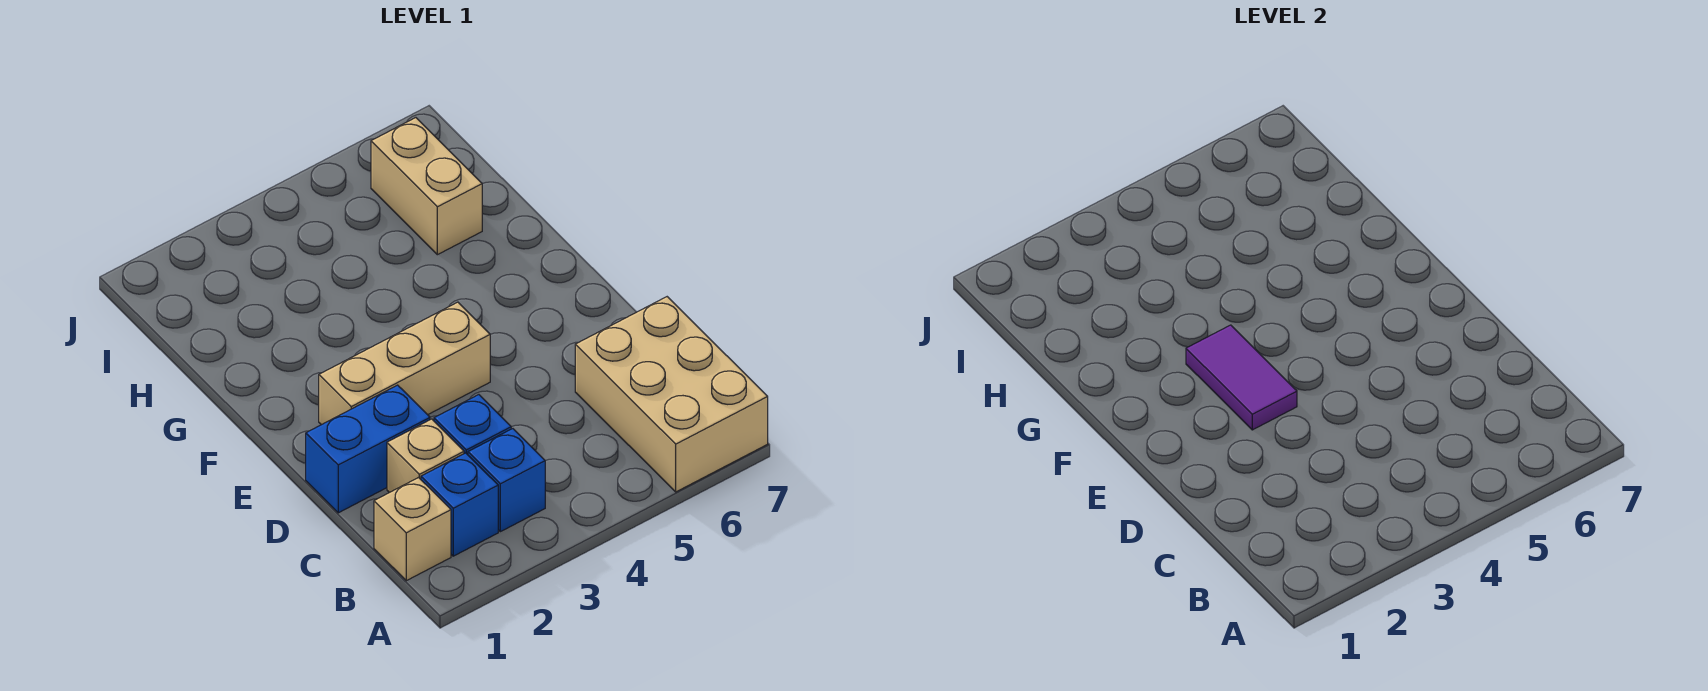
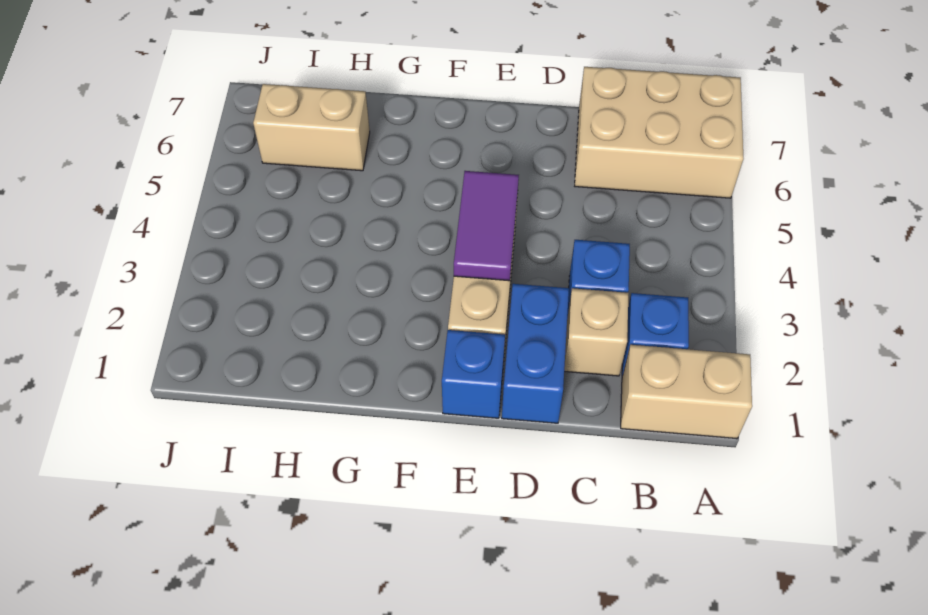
tan brick B1 level 1 -> tan brick A1:B1 level 1
blue brick B3 level 1 -> blue brick E1 level 1
purple tile E3:F3 level 2 -> purple tile E3:E4 level 2

